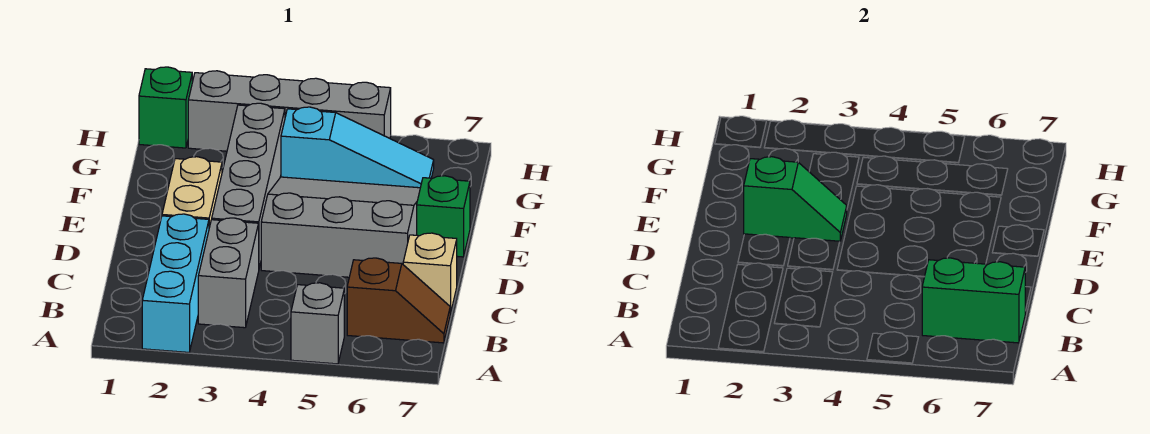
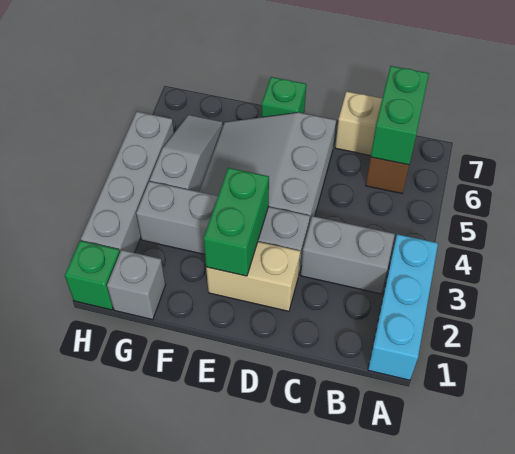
cyan brick A2:C2 level 1 -> cyan brick A1:A3 level 1
grey brick A5 level 1 -> grey brick G1 level 1
green slope E2:E3 level 2 top 2 -> green brick E2:E3 level 2
cyan slope G4:G6 level 1 top 4 -> grey slope G4:G6 level 1 top 4

